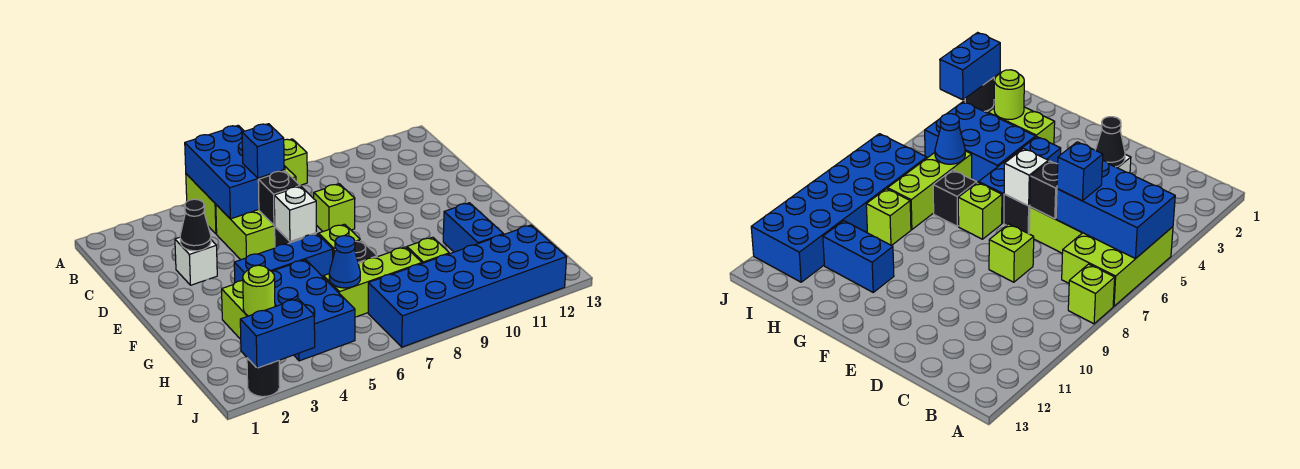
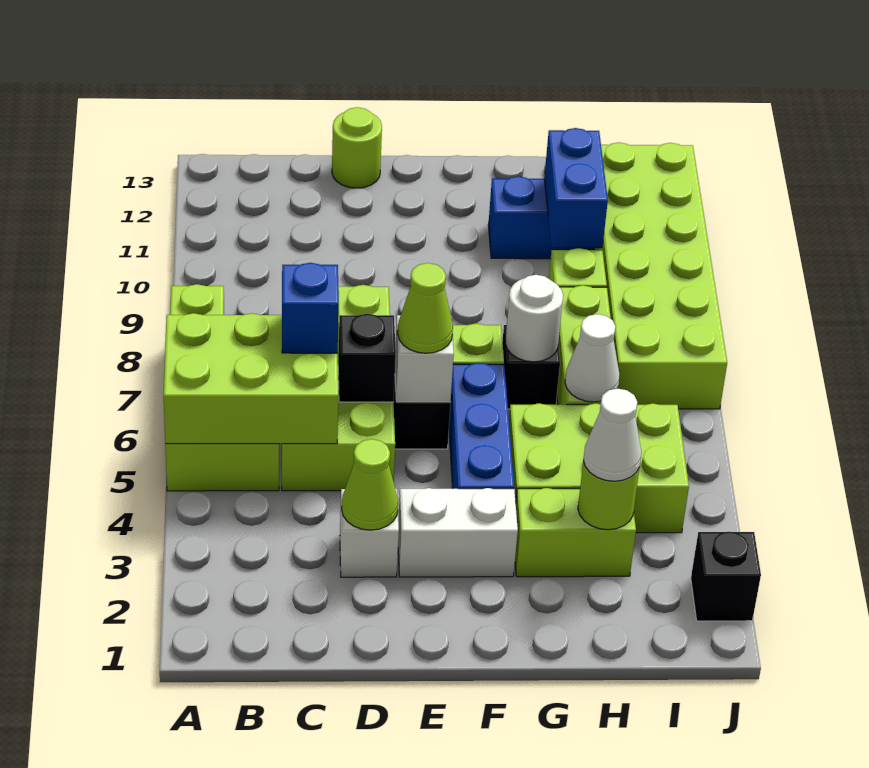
blue brick A5:C6 level 2 -> lime brick A5:C6 level 2
black cone D3 level 2 -> lime cone D3 level 2
none -> lime round brick D13 level 1
none -> white brick E3:F3 level 1
none -> lime cone E6 level 3
blue brick G4:I5 level 1 -> lime brick G4:I5 level 1
none -> white round brick G7 level 2
none -> white cone H3 level 3
blue cone H6 level 2 -> white cone H6 level 2
blue brick I7:J12 level 1 -> lime brick I7:J12 level 1
black round brick J2 level 1 -> black brick J2 level 1
blue brick J2:J3 level 2 -> blue brick H10:H11 level 2

